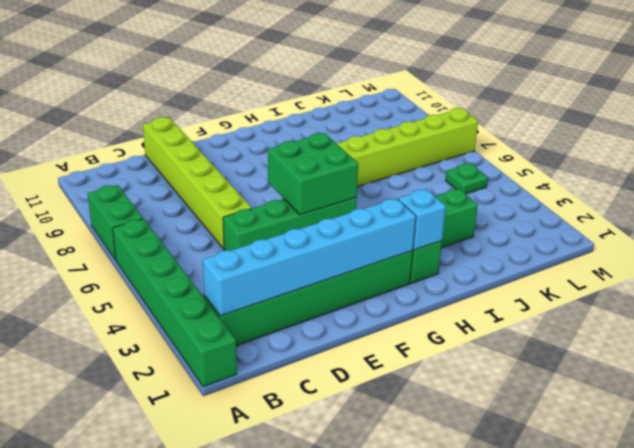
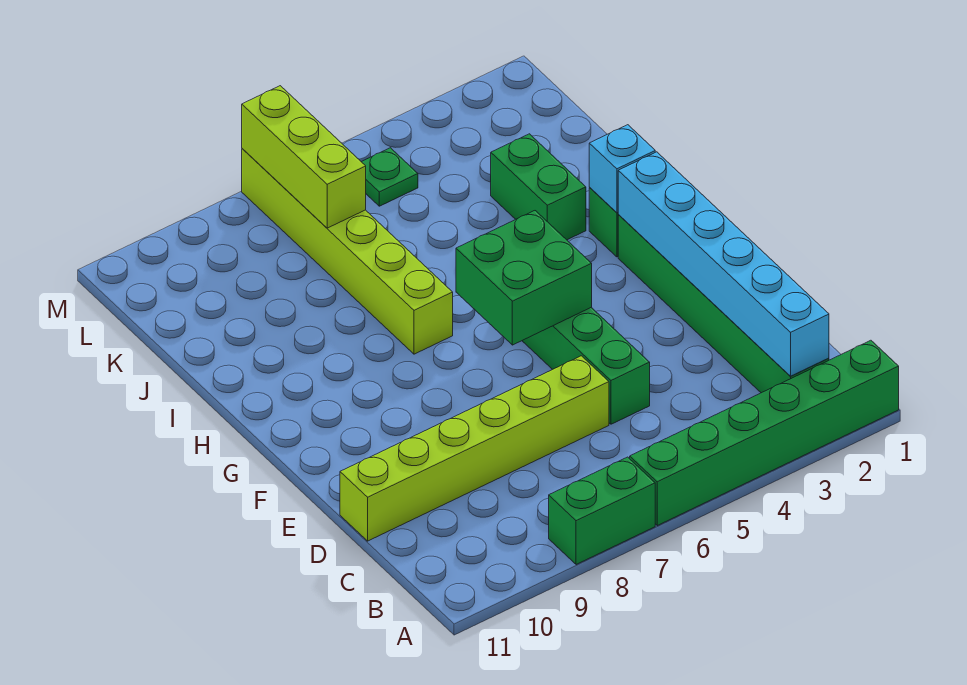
none -> lime brick K7:M7 level 2

